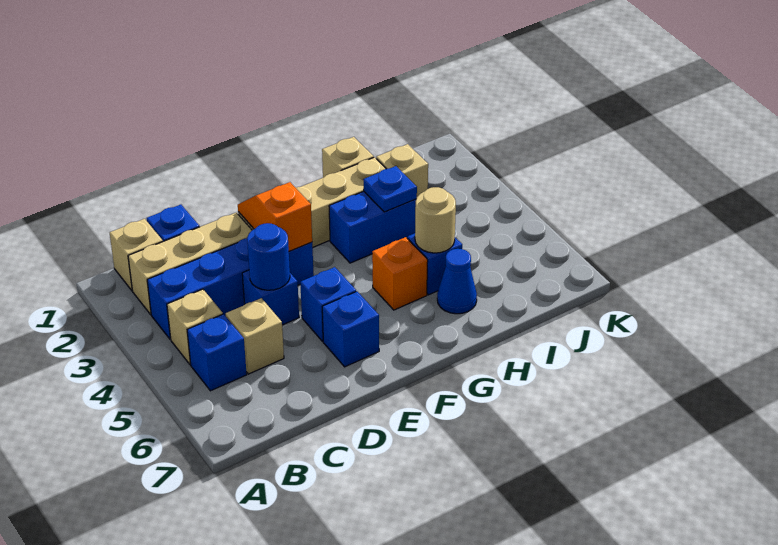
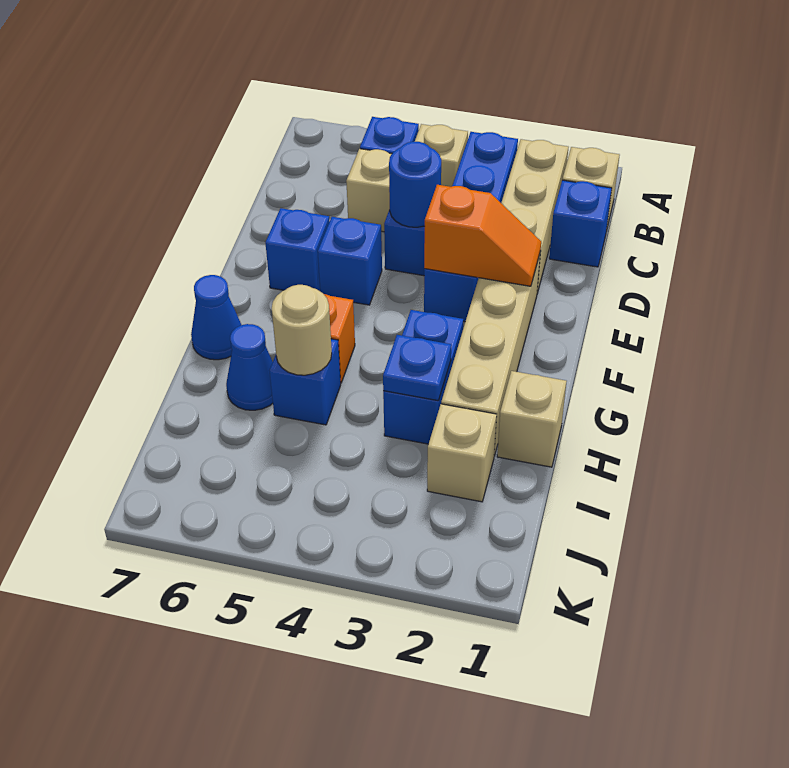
none -> blue cone G7 level 1

